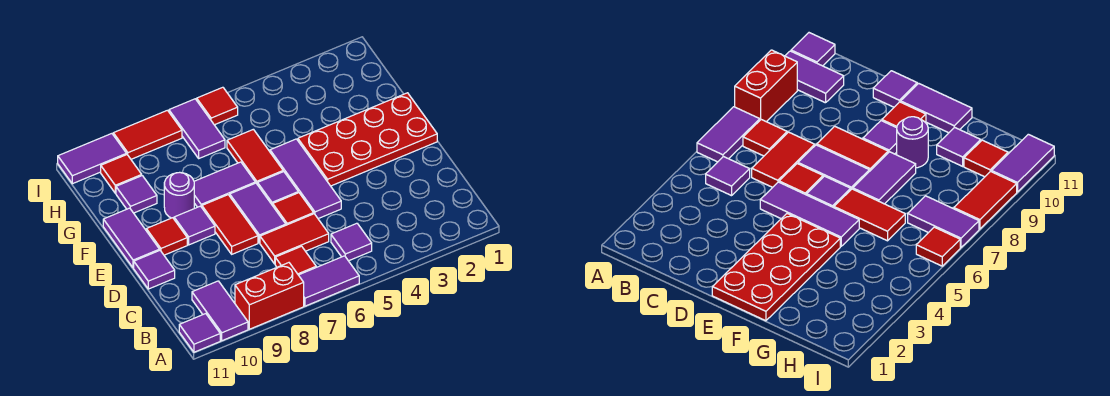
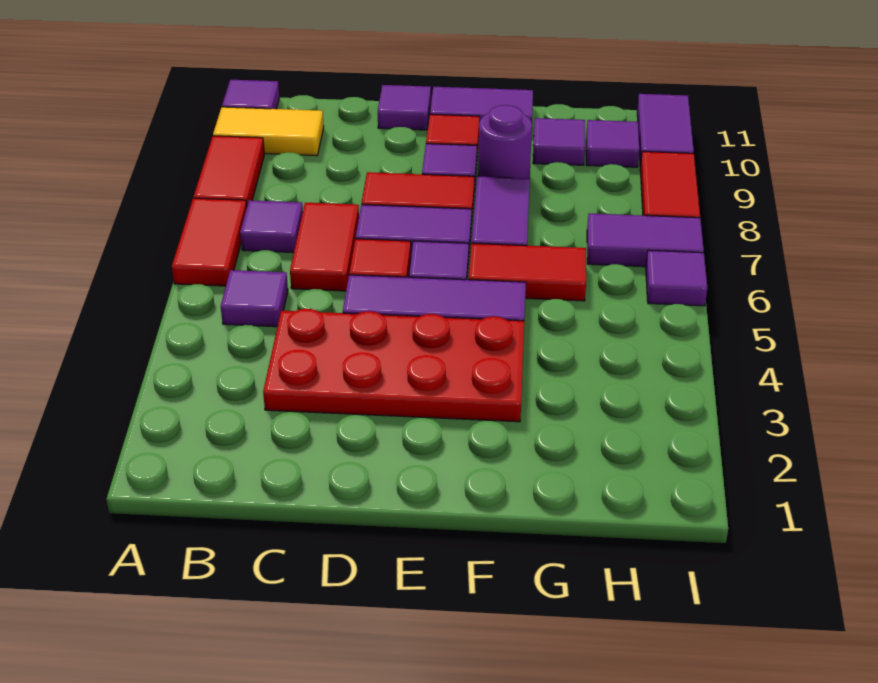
purple tile A6:A7 level 1 -> red tile A6:A7 level 1
red brick A8:A9 level 1 -> red tile A8:A9 level 1
purple tile A10:B10 level 1 -> yellow tile A10:B10 level 1
red tile B7 level 1 -> purple tile B7 level 1
red plate E1:F4 level 1 -> red plate C3:F4 level 1
red tile H10 level 1 -> purple tile H10 level 1
red tile I6 level 1 -> purple tile I6 level 1

